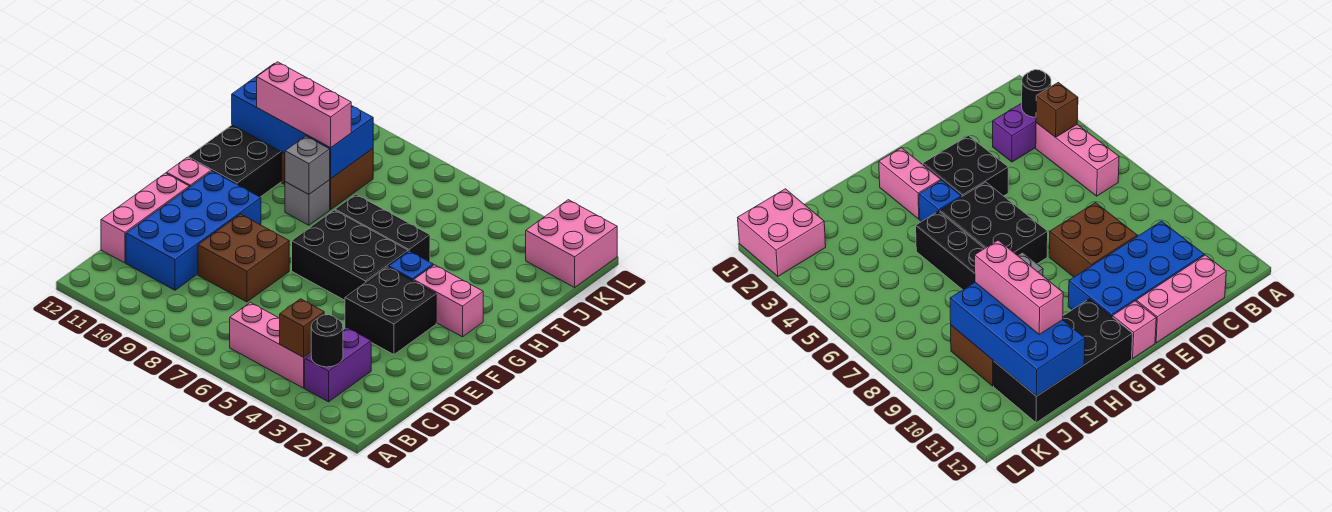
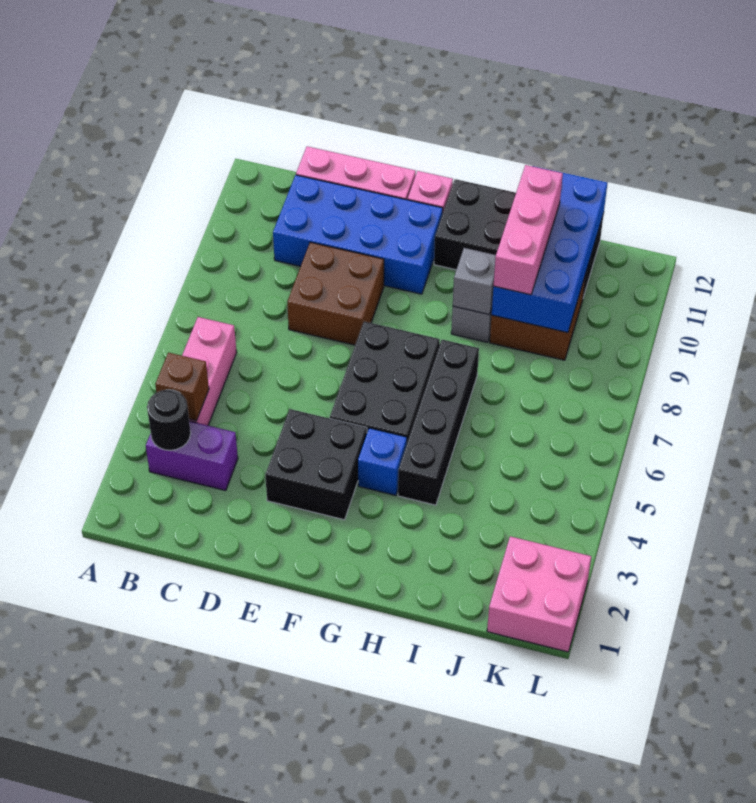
pink brick G2:G3 level 1 -> none
black brick H5:H7 level 1 -> black brick H4:H7 level 1

